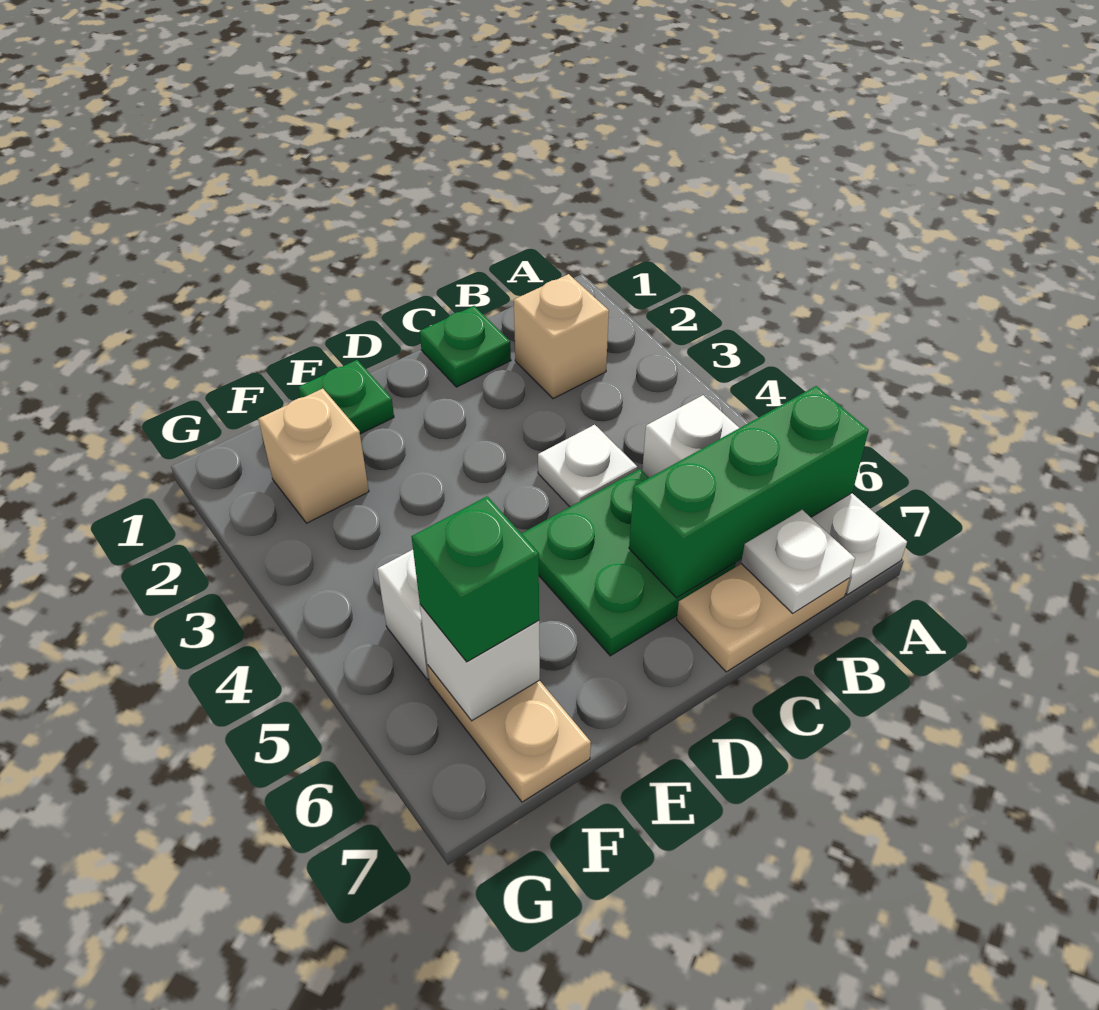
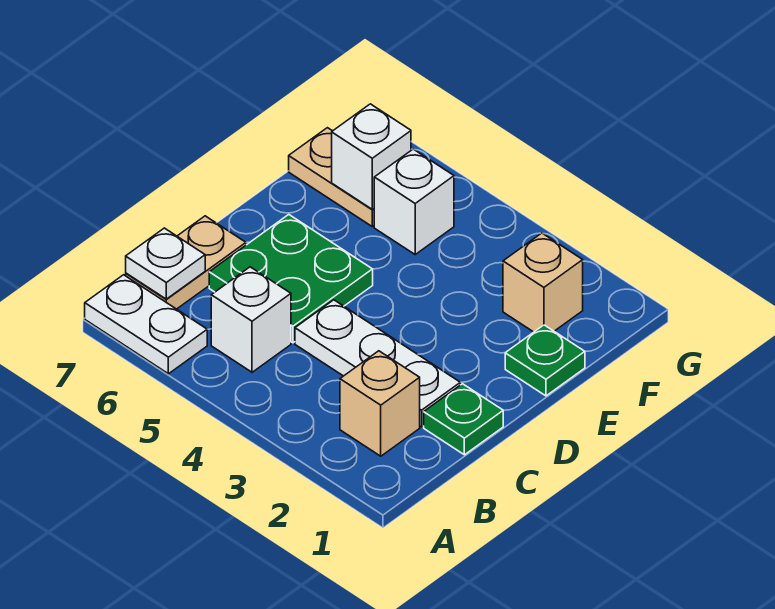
green brick A6:C6 level 2 -> none
white plate C4 level 1 -> white plate C2:C4 level 1
green brick F6 level 3 -> none

